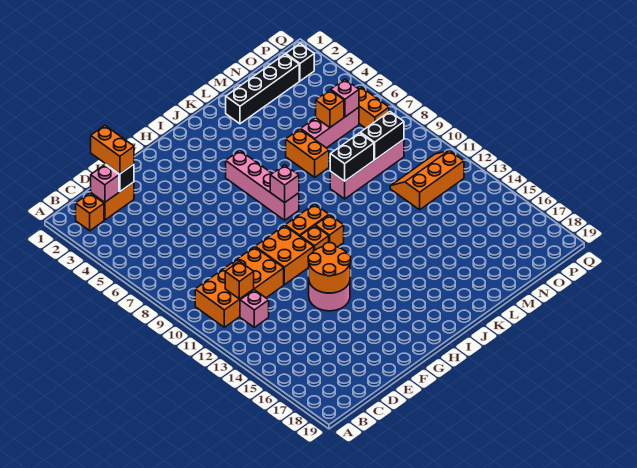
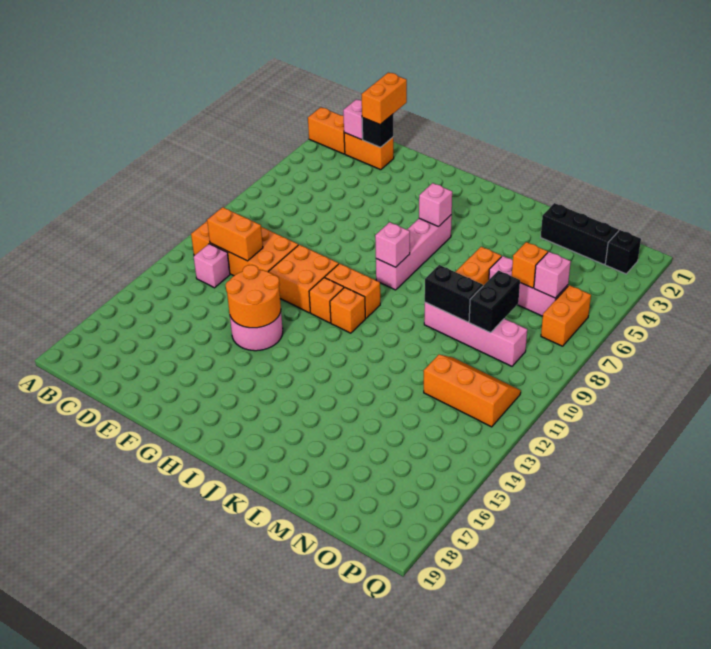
orange brick B2 level 1 -> orange brick A2:B2 level 1
orange brick C11 level 2 -> orange brick C11:D11 level 2
none -> pink brick I5 level 2
black brick L2:O2 level 1 -> black brick M2:O2 level 1
black brick N9:O9 level 2 -> black brick N8:N9 level 2

